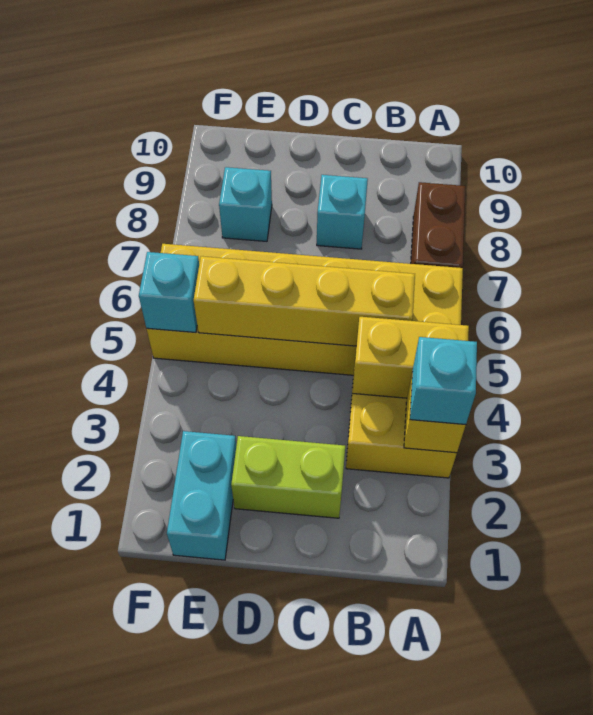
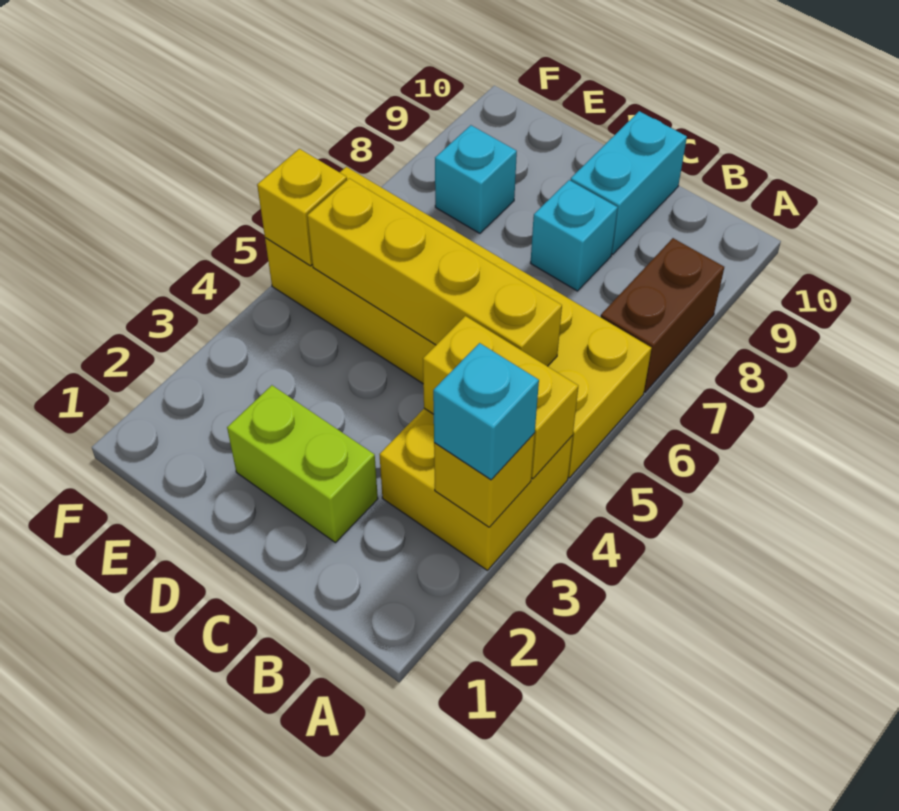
cyan brick E1:E2 level 1 -> cyan brick C9:C10 level 1
cyan brick F5 level 2 -> yellow brick F5 level 2

